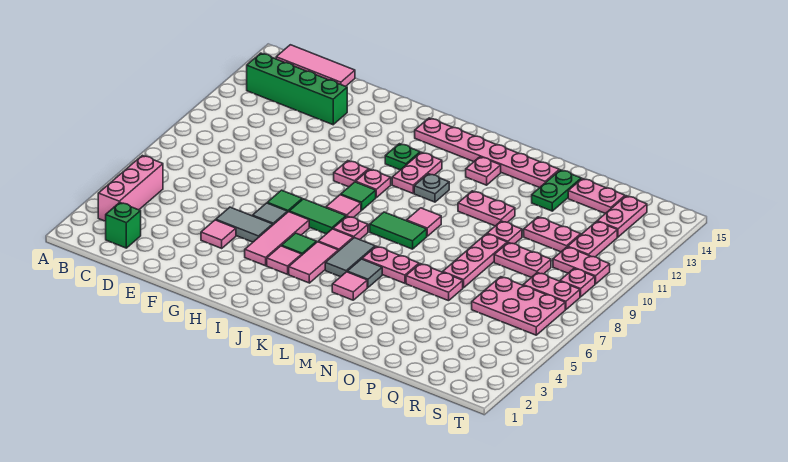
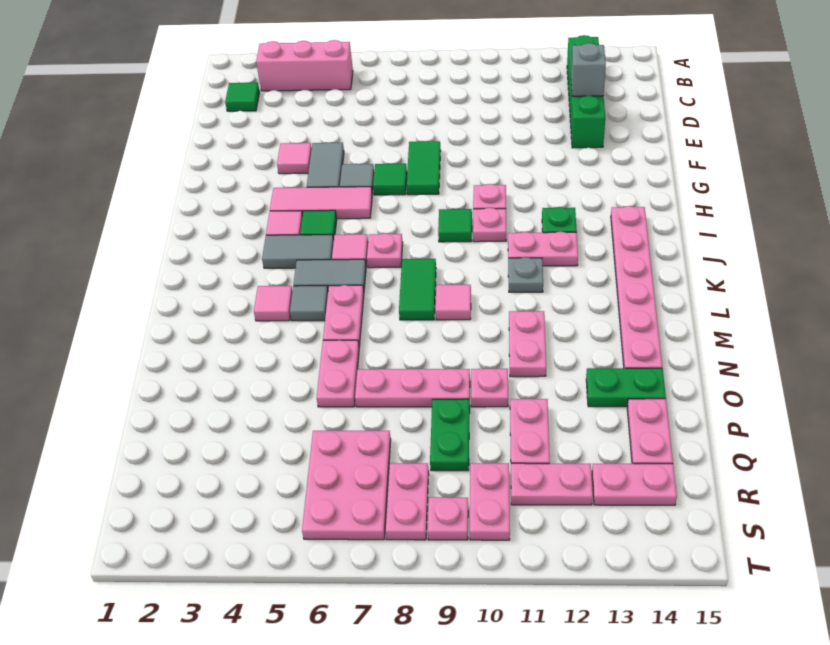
pink tile B15:D15 level 1 -> none
green brick C2 level 1 -> green tile C2 level 1
none -> grey brick D13 level 2
green tile H7:I7 level 1 -> green tile F8:G8 level 1
pink tile I8 level 1 -> none
pink tile J4:J5 level 1 -> grey tile J4:J5 level 1
pink plate L13 level 1 -> none
pink plate P9:Q9 level 1 -> green plate P9:Q9 level 1

